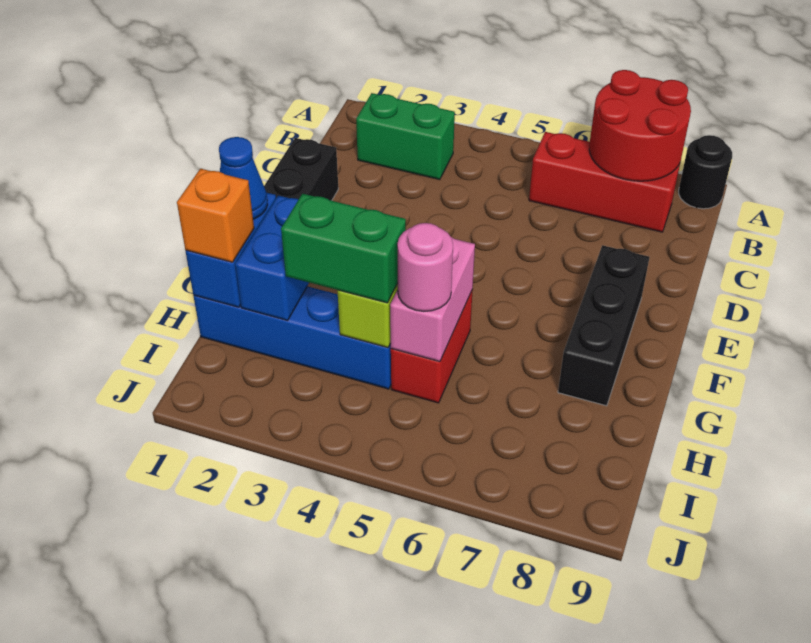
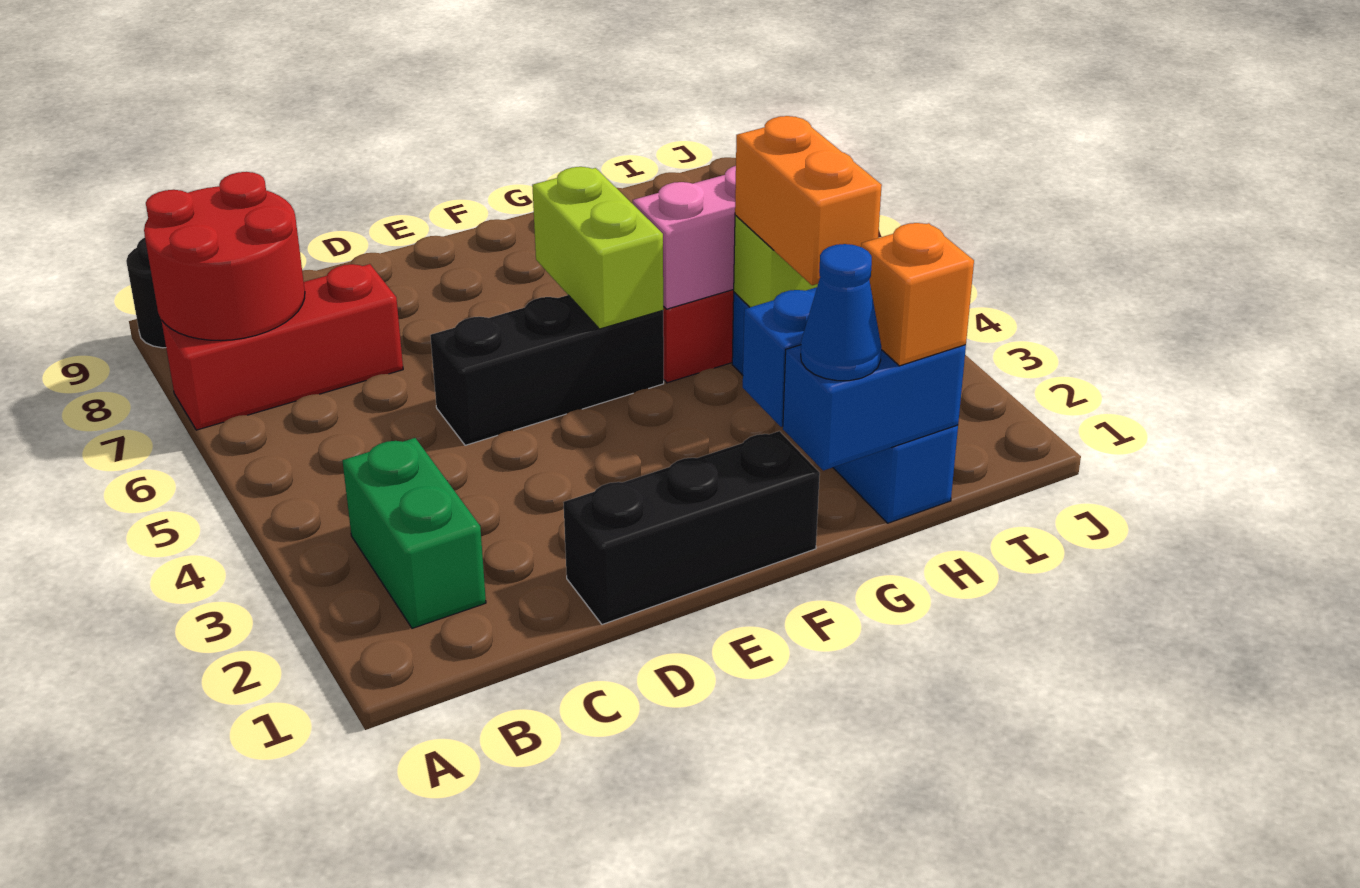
red brick B6:B8 level 1 -> red brick A7:C7 level 1
black brick E8:G8 level 1 -> black brick D5:F5 level 1
none -> lime brick F5:F6 level 2
green brick H3:H4 level 3 -> orange brick H3:H4 level 3
pink round brick H5 level 3 -> none

